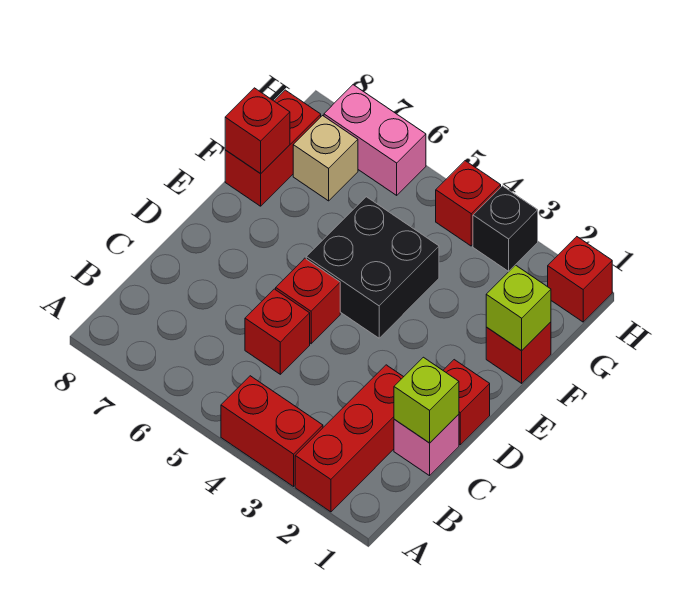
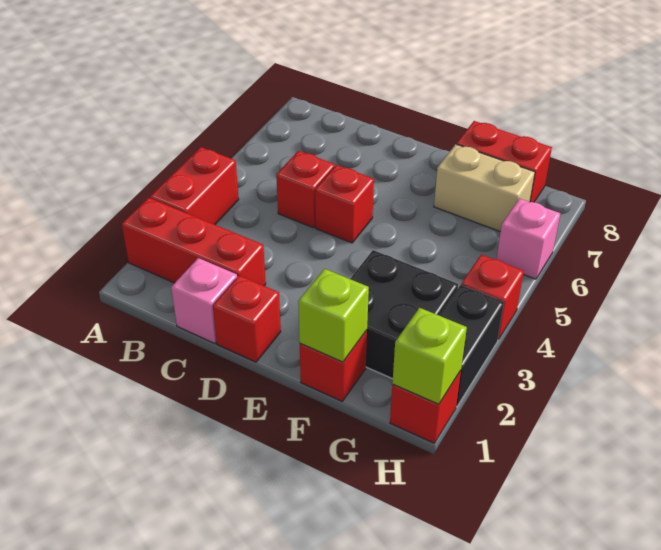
lime brick C1 level 2 -> lime brick H1 level 2
black brick E4:F5 level 1 -> black brick F2:G3 level 1
red brick F8 level 2 -> none
tan brick G7 level 1 -> tan brick F7:G7 level 1
black brick H3 level 1 -> black brick H2:H3 level 1
pink brick H6:H7 level 1 -> pink brick H6 level 1

